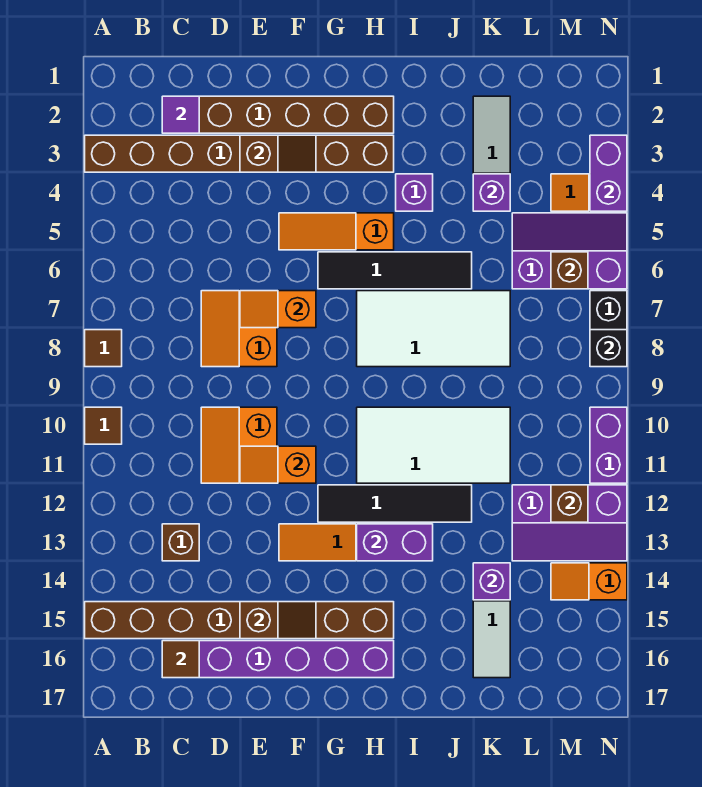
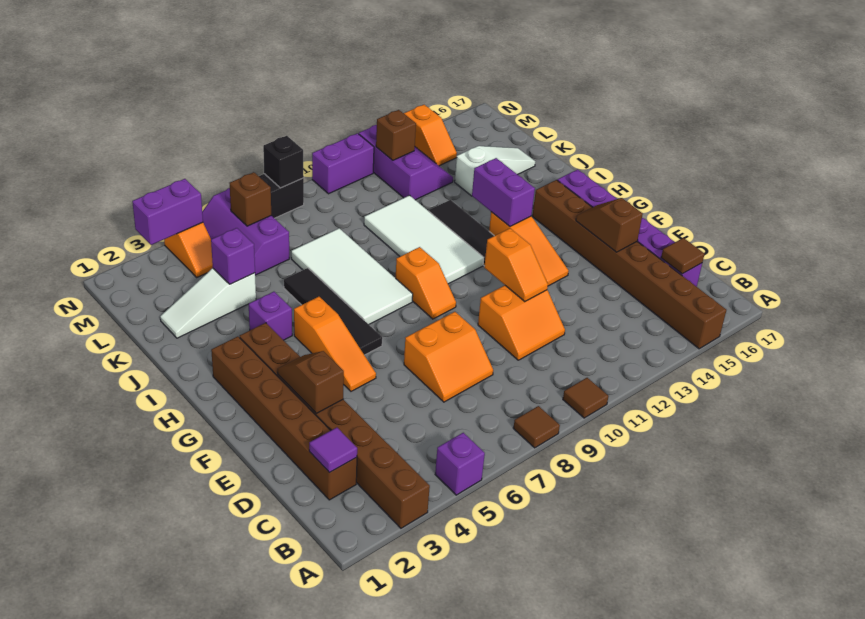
brown brick C13 level 1 -> none
orange slope E7:F7 level 2 top F -> orange slope G9:H9 level 1 top H
purple brick K14 level 2 -> purple brick A5 level 1

